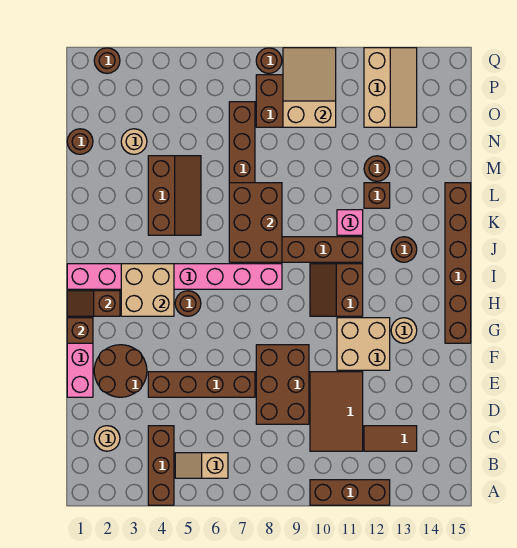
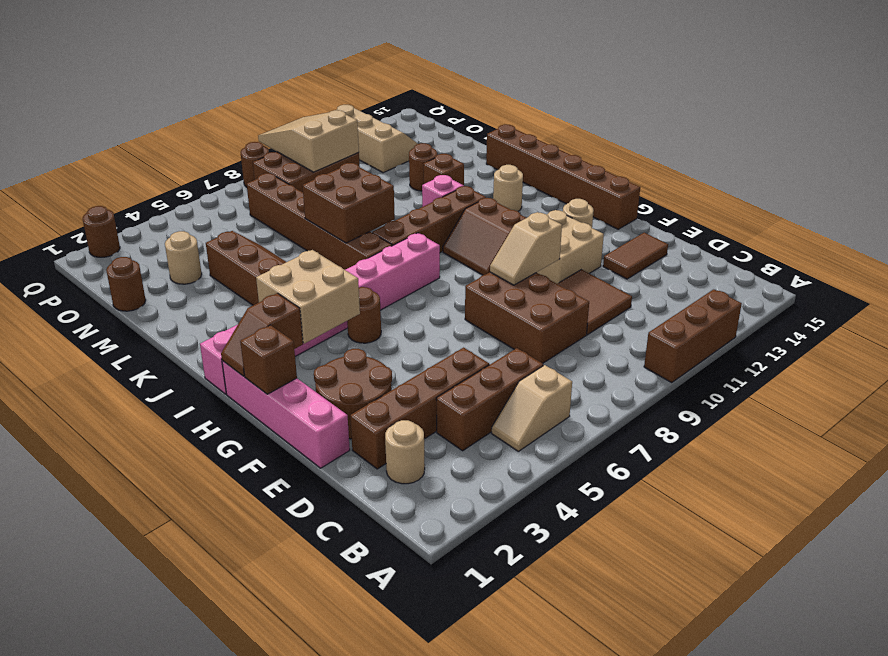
brown brick A4:C4 level 1 -> brown brick C4:C6 level 1
brown tile C10:E11 level 1 -> brown tile D10:E11 level 1
brown tile C12:C13 level 1 -> brown tile E13:E14 level 1
brown brick E4:E7 level 1 -> brown brick D2:D5 level 1
none -> tan slope F9:F10 level 2 top 10
brown brick J7:L8 level 2 -> brown brick K7:L8 level 2
brown round brick J13 level 1 -> tan round brick J13 level 1

